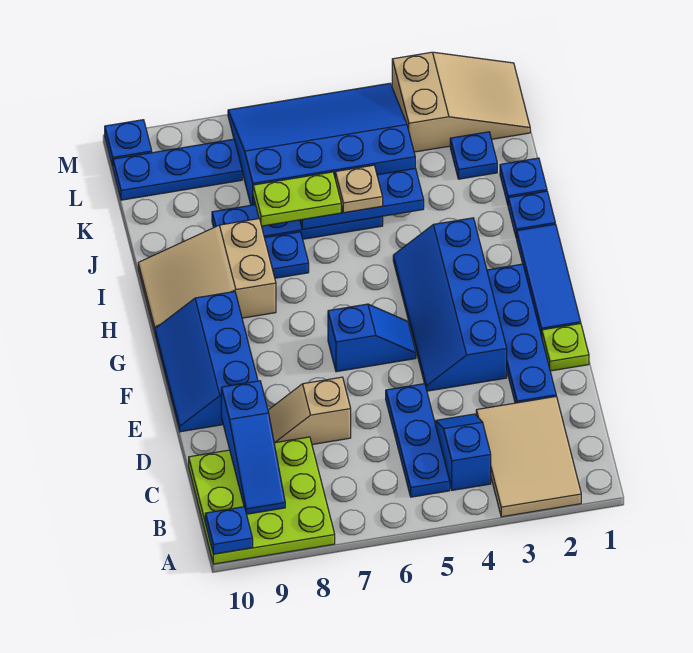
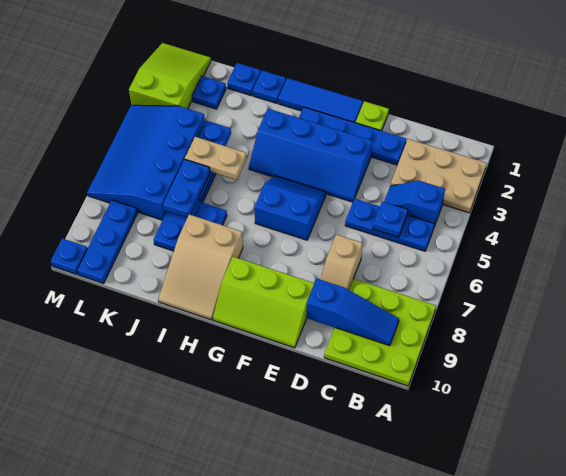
tan tile A2:C3 level 1 -> tan plate A2:C3 level 1
blue plate A10 level 2 -> blue plate C5 level 2
blue slope E9:G10 level 1 top 9 -> lime slope E9:G10 level 1 top 9
blue slope F5:F6 level 1 top 6 -> blue slope F5:G6 level 1 top 6
tan plate J5 level 3 -> tan plate I5:J5 level 3
lime plate J6:J7 level 3 -> blue plate J6:J7 level 3
tan slope L1:M3 level 1 top 3 -> lime slope L1:M3 level 1 top 3

